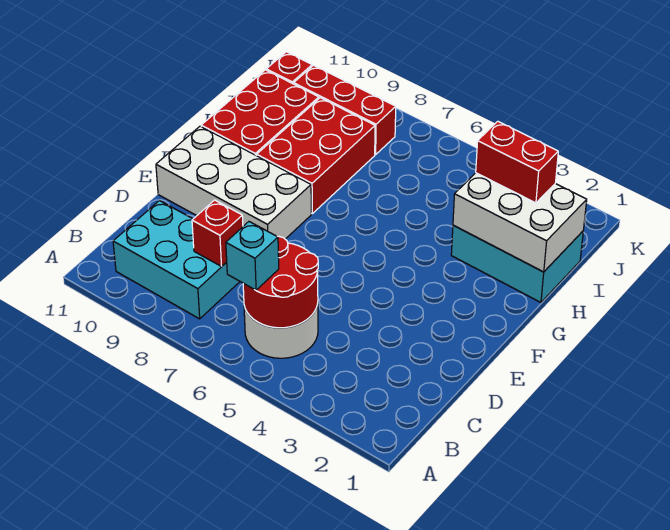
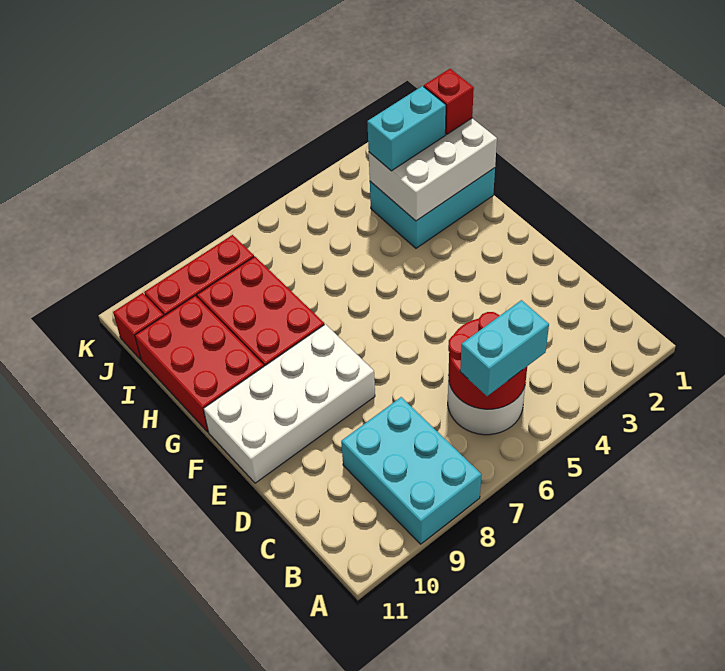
cyan brick B6 level 3 -> cyan brick B5:B6 level 3
cyan brick B8:C10 level 1 -> cyan brick A8:C9 level 1
red brick C8 level 2 -> red brick I1 level 3
red brick I2:I3 level 3 -> cyan brick I2:I3 level 3

